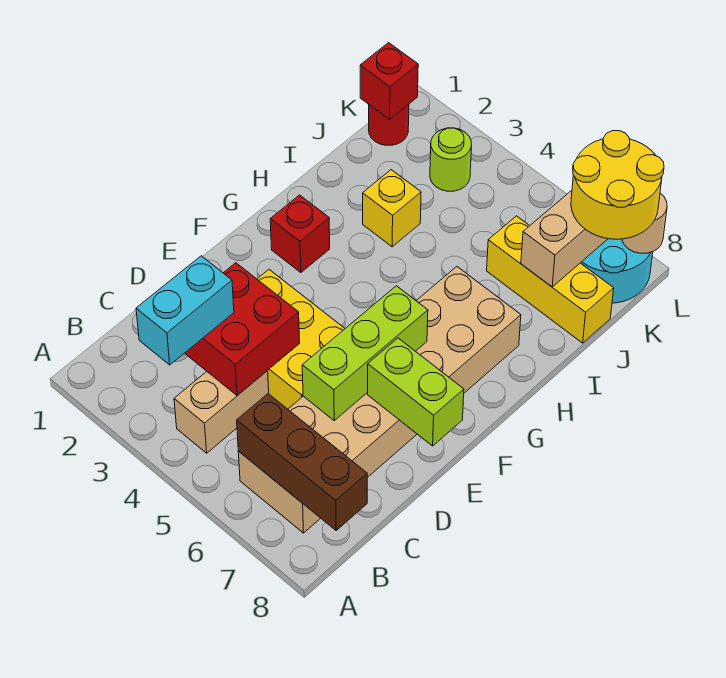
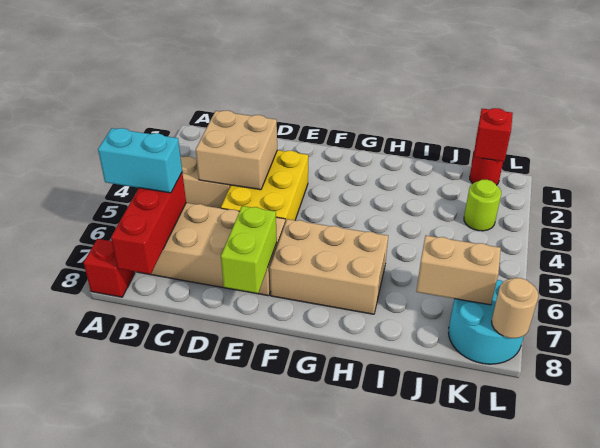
cyan brick B3:C3 level 3 -> cyan brick A6:B6 level 3
brown brick B6:B8 level 2 -> red brick B6:B8 level 2
red brick C3:D4 level 2 -> tan brick C3:D4 level 2
lime brick D6:F6 level 2 -> none
red brick G2 level 1 -> red brick A8 level 1
yellow brick I3 level 1 -> none
yellow brick J6:J8 level 1 -> none
yellow round brick K7:L8 level 3 -> none

